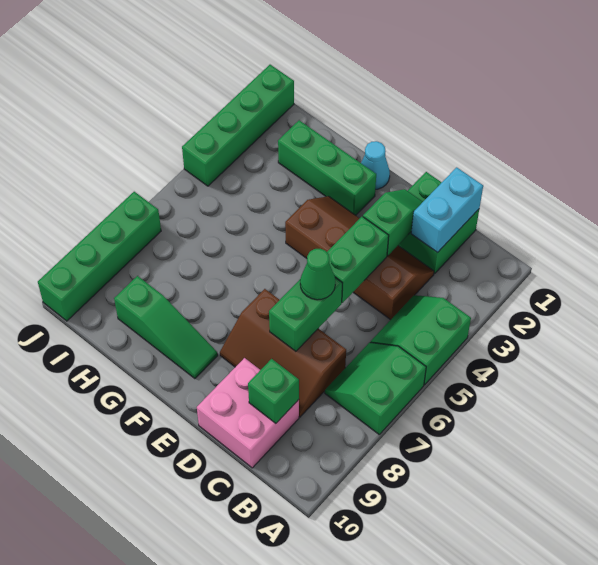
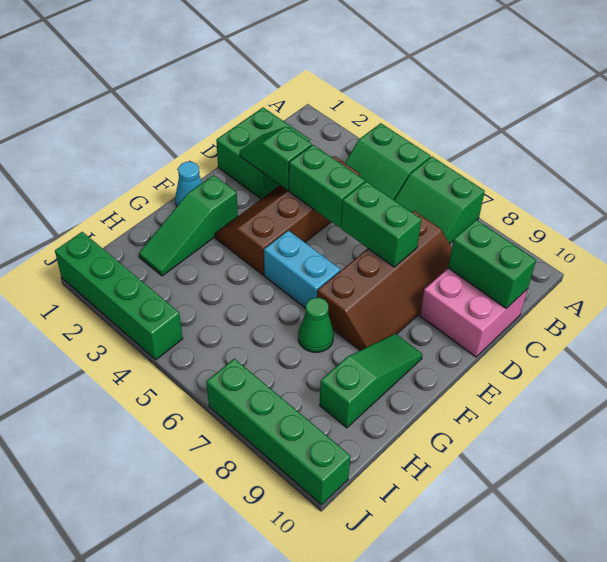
cyan brick C1:C2 level 2 -> cyan brick F5:F6 level 1
brown slope C7:E8 level 1 top 7 -> brown slope C7:F8 level 1 top 7
green brick C9 level 2 -> green brick C9:C10 level 2
green cone D6 level 3 -> green cone G7 level 1
green brick F2:H2 level 1 -> green slope F2:H2 level 1 top F

